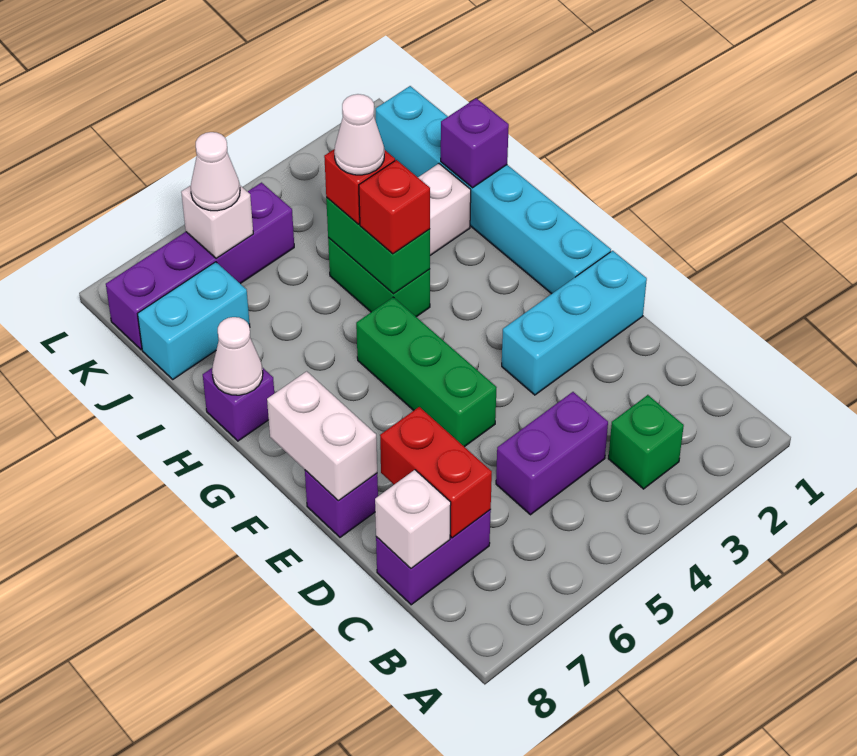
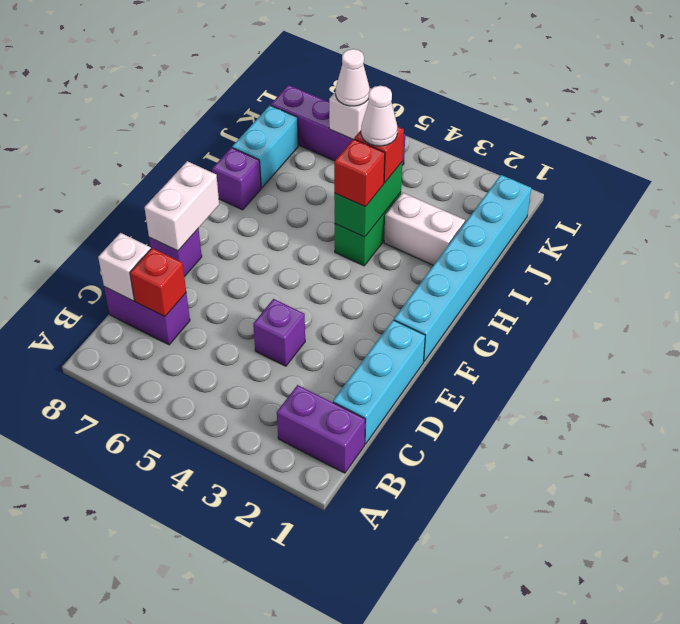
green brick B3 level 1 -> none
purple brick C4:C5 level 1 -> purple brick B1:B2 level 1
red brick C7:D7 level 2 -> red brick C7 level 2
cyan brick E1:E3 level 1 -> cyan brick C1:E1 level 1
green brick E5:G5 level 1 -> none
white cone H8 level 2 -> none
purple brick I1 level 2 -> purple brick D4 level 1
cyan brick J7:J8 level 1 -> cyan brick I8:J8 level 1

